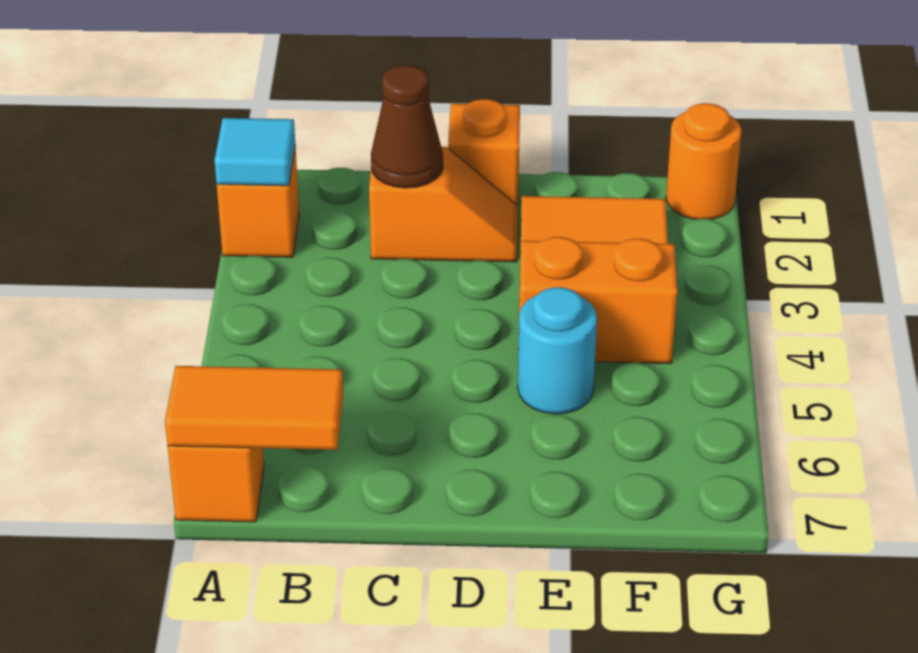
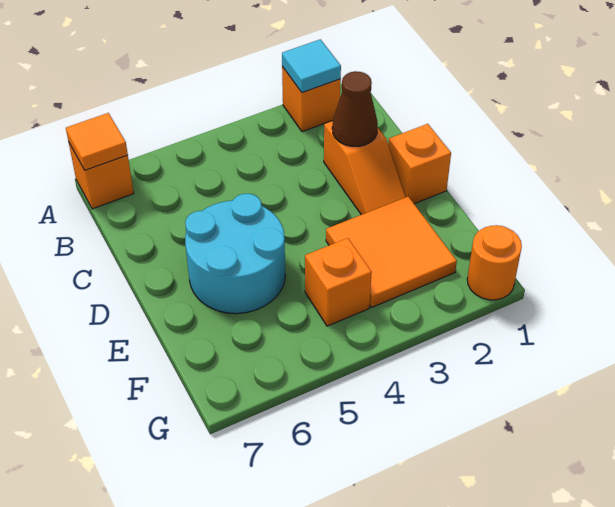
orange tile A7:B7 level 2 -> orange tile A7 level 2
orange brick E4:F4 level 1 -> orange brick F4 level 1
cyan round brick E5 level 1 -> cyan round brick D5:E6 level 1

